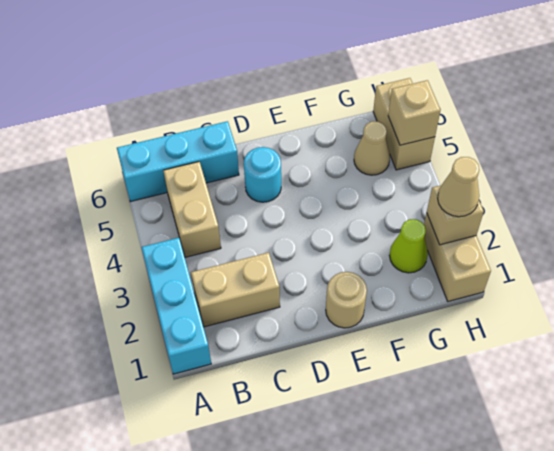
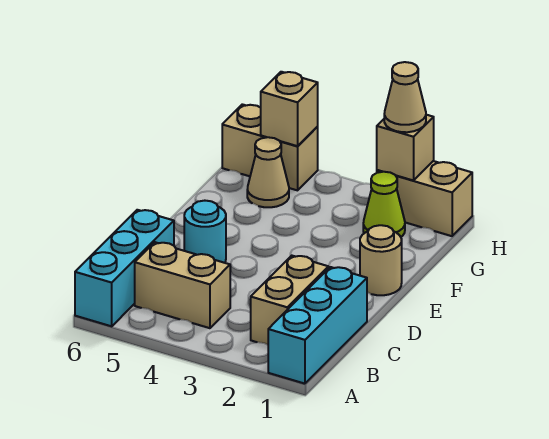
cyan brick A1:A3 level 1 -> cyan brick A1:C1 level 1

